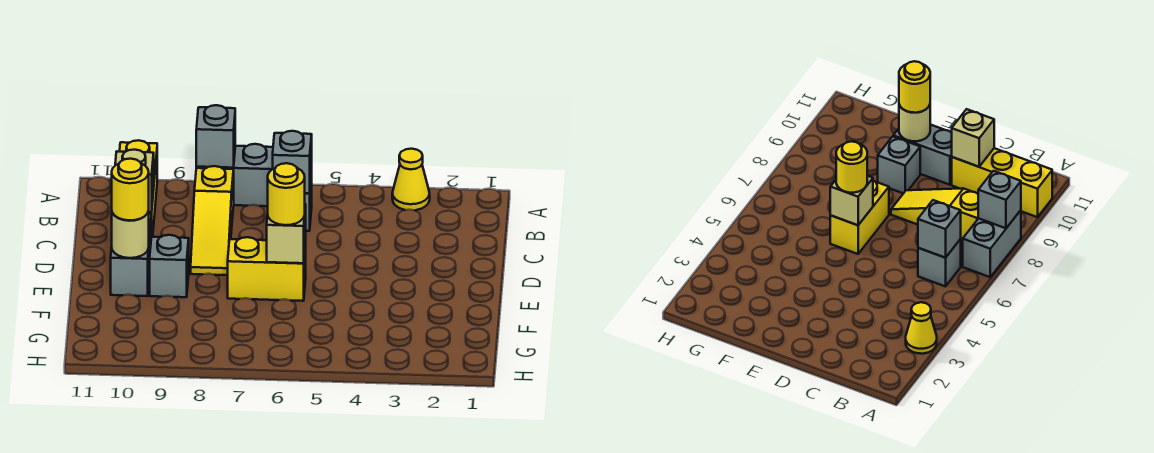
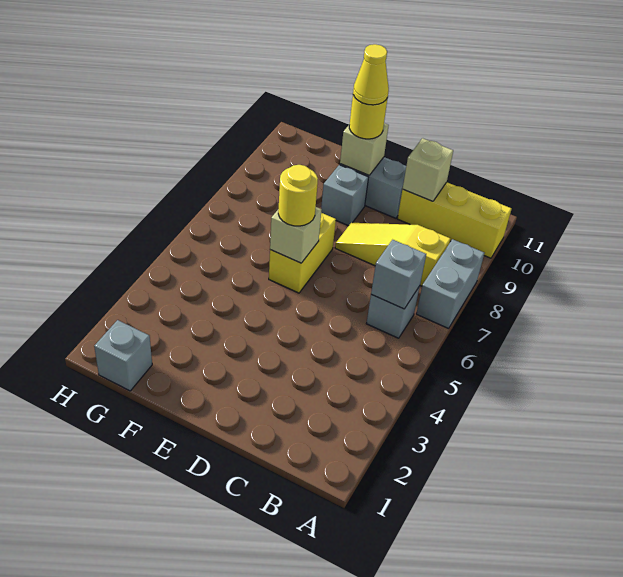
yellow cone A3 level 1 -> yellow cone E10 level 4
grey brick A8 level 2 -> grey brick G1 level 1
tan round brick E10 level 2 -> tan brick E10 level 2

